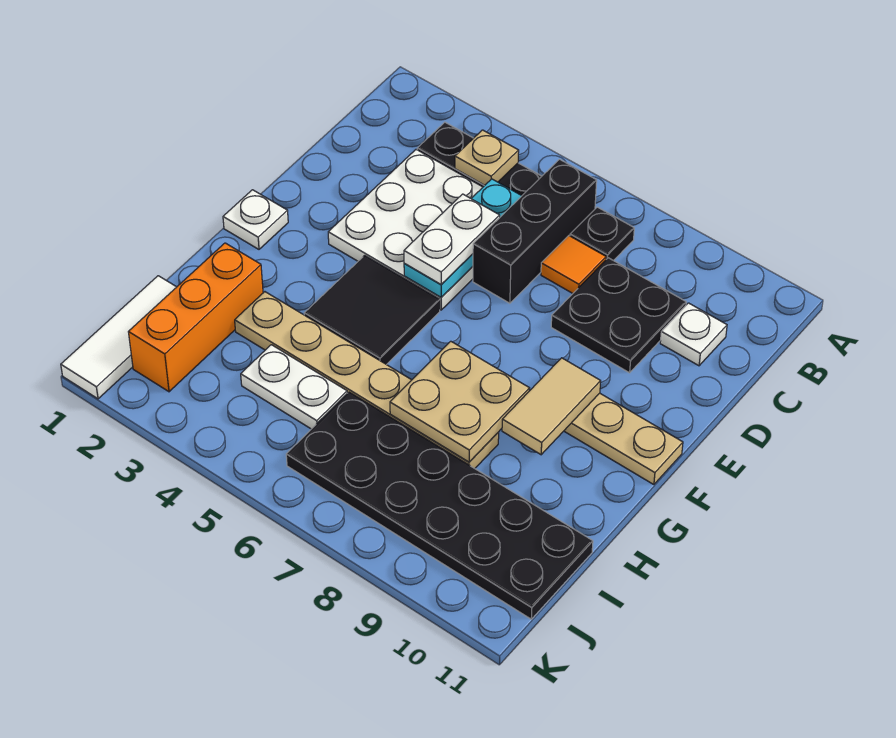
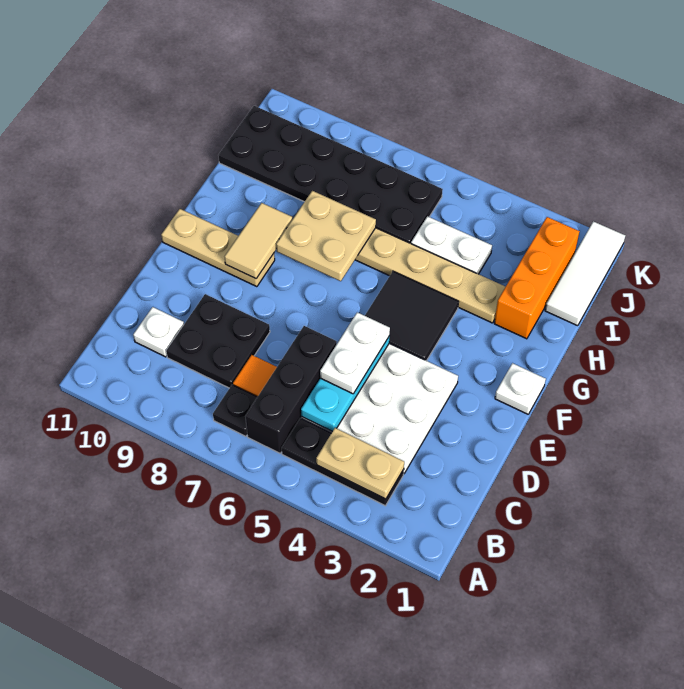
tan plate B4 level 2 -> tan plate B3:B4 level 2

